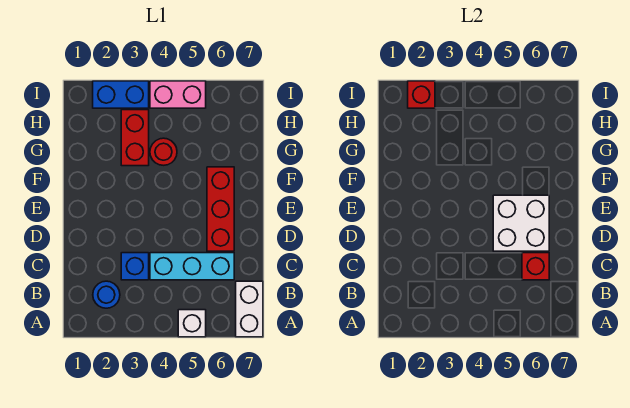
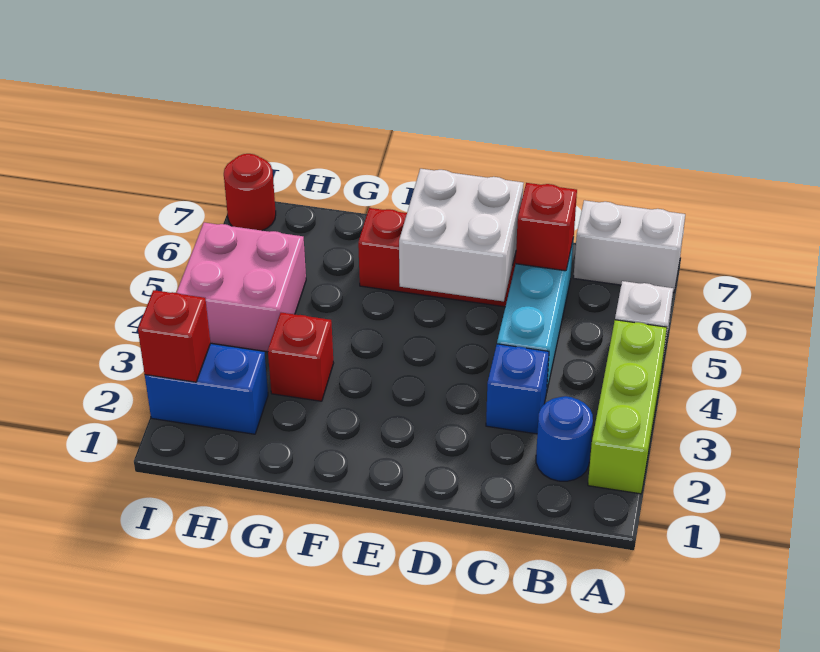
none -> lime brick A2:A4 level 1
red brick G3:H3 level 1 -> red brick G3 level 1
red round brick G4 level 1 -> red round brick I7 level 1
blue brick I2:I3 level 1 -> blue brick H2:I2 level 1
pink brick I4:I5 level 1 -> pink brick H4:I5 level 1

